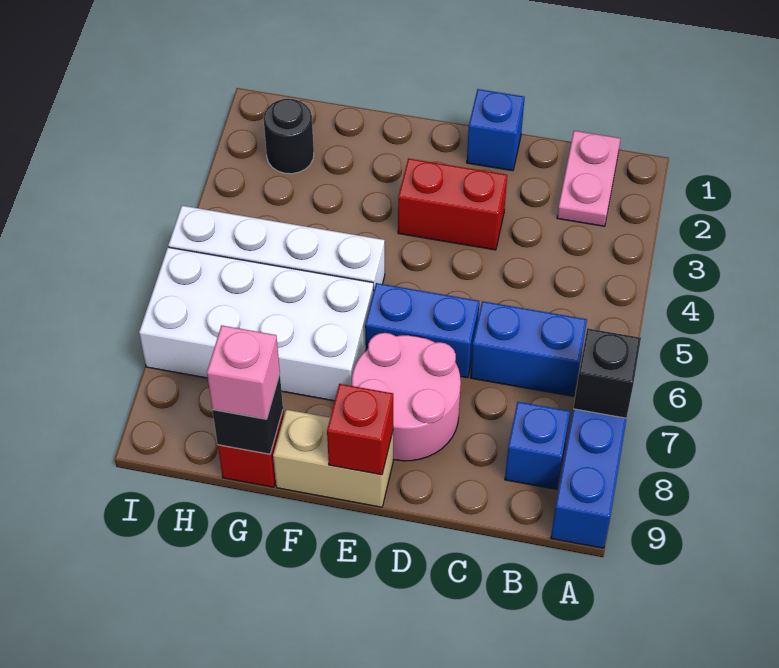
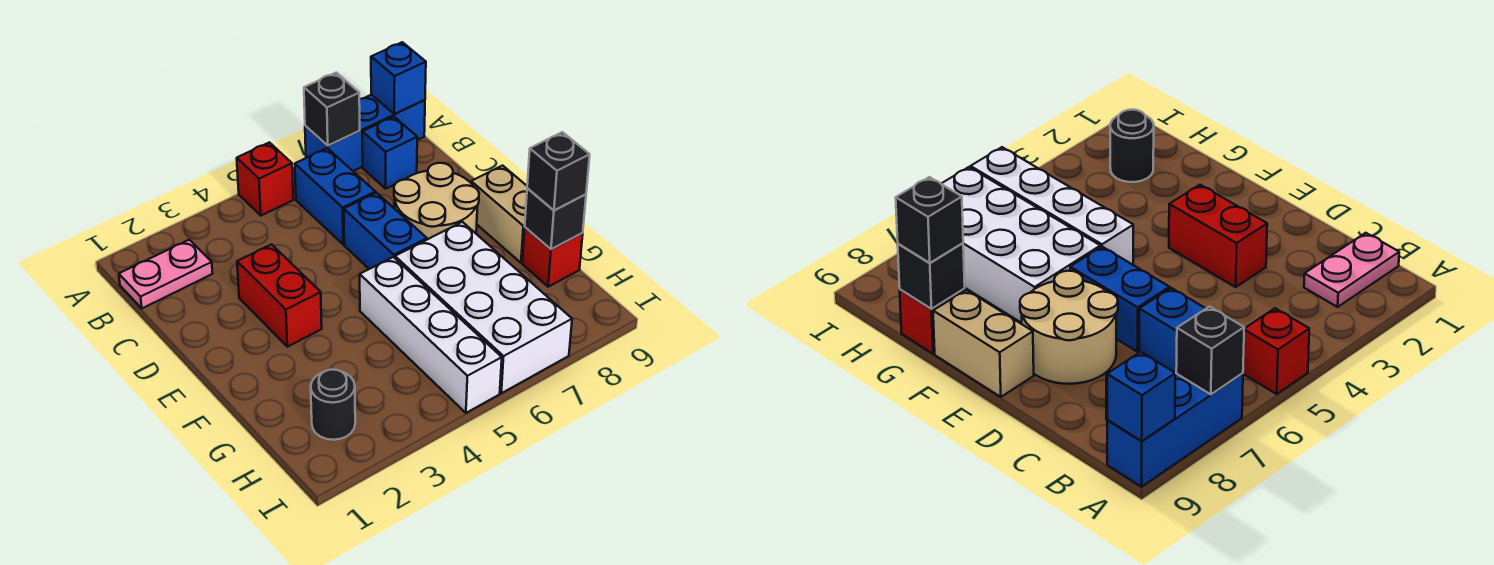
blue brick D1 level 1 -> blue brick A9 level 2
pink round brick D7:E8 level 1 -> tan round brick D7:E8 level 1
red brick E9 level 2 -> red brick A5 level 1
pink brick G9 level 3 -> black brick G9 level 3

